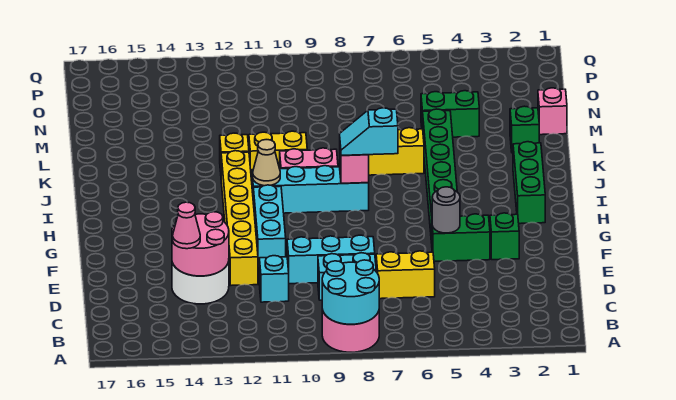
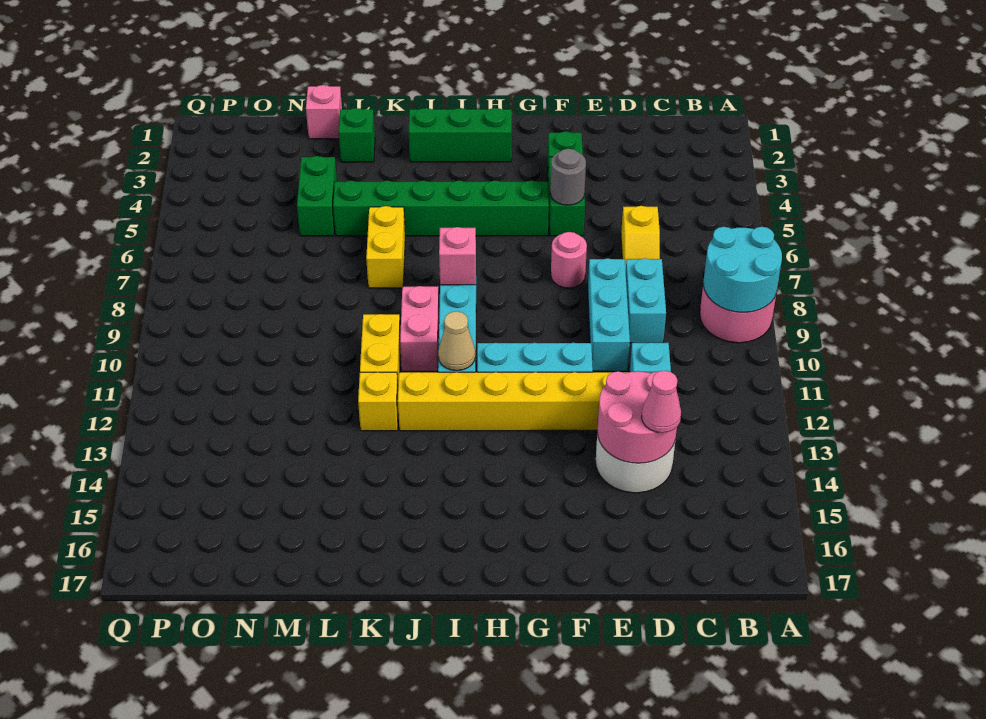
yellow brick D6:D7 level 1 -> yellow slope D6:D7 level 1 top 6
none -> pink round brick F7 level 1
cyan slope I7:I8 level 3 top 7 -> none

